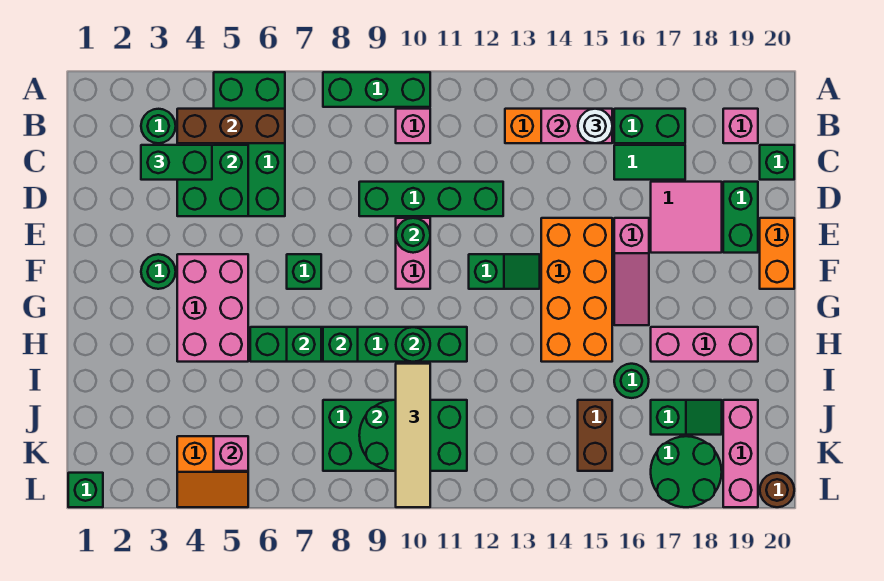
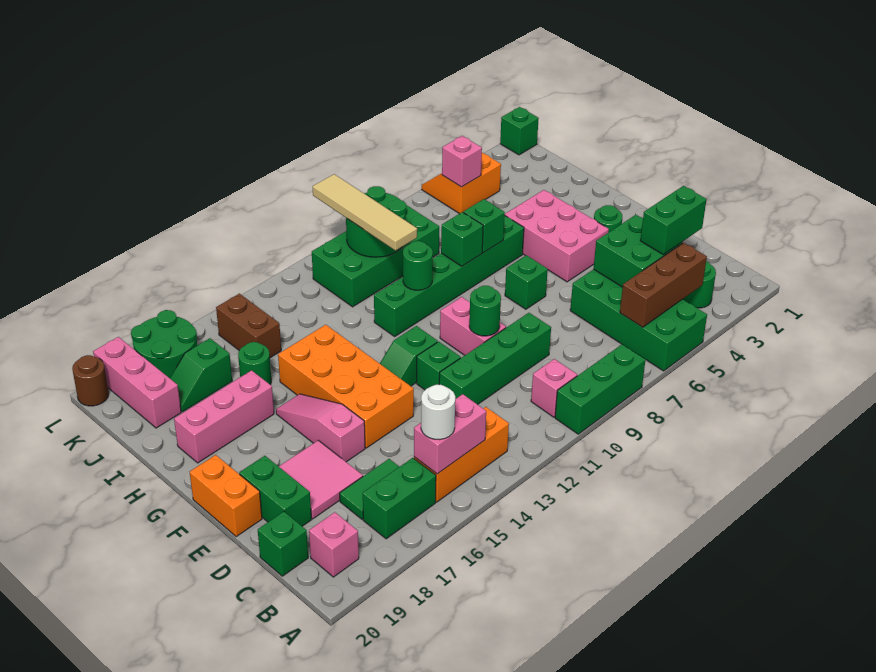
none -> green brick E12 level 1

